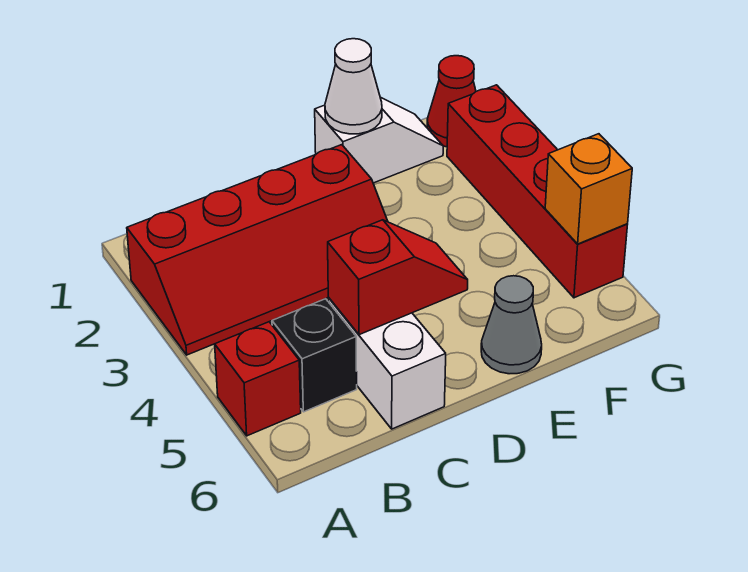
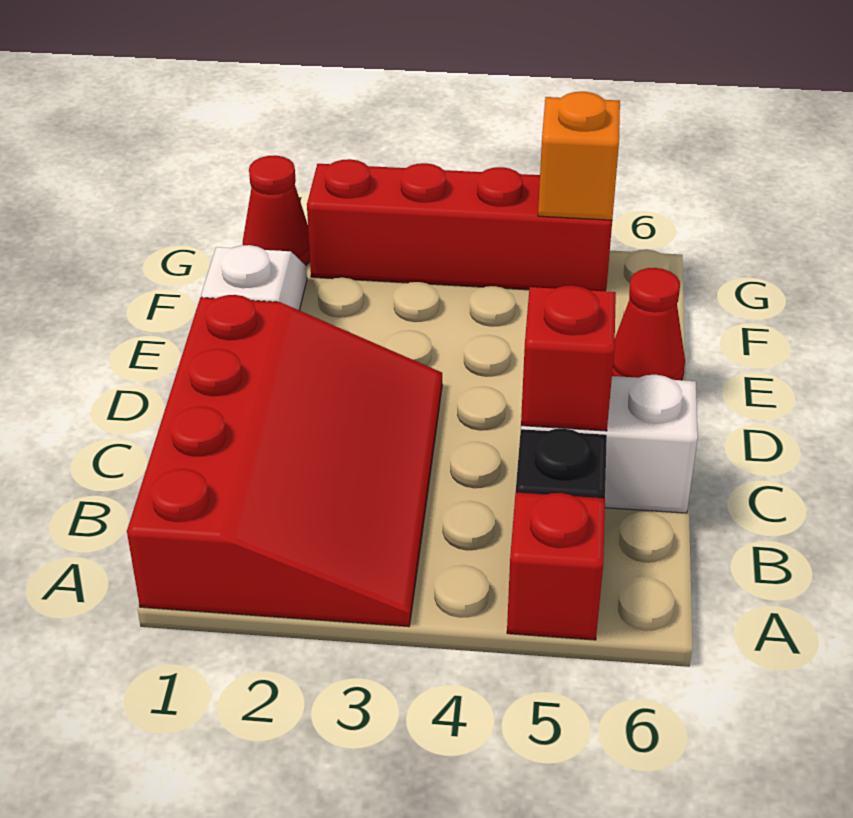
red slope A2:D3 level 1 top 2 -> red slope A1:D3 level 1 top 1
white cone E1 level 2 -> none
grey cone E6 level 1 -> red cone E6 level 1

